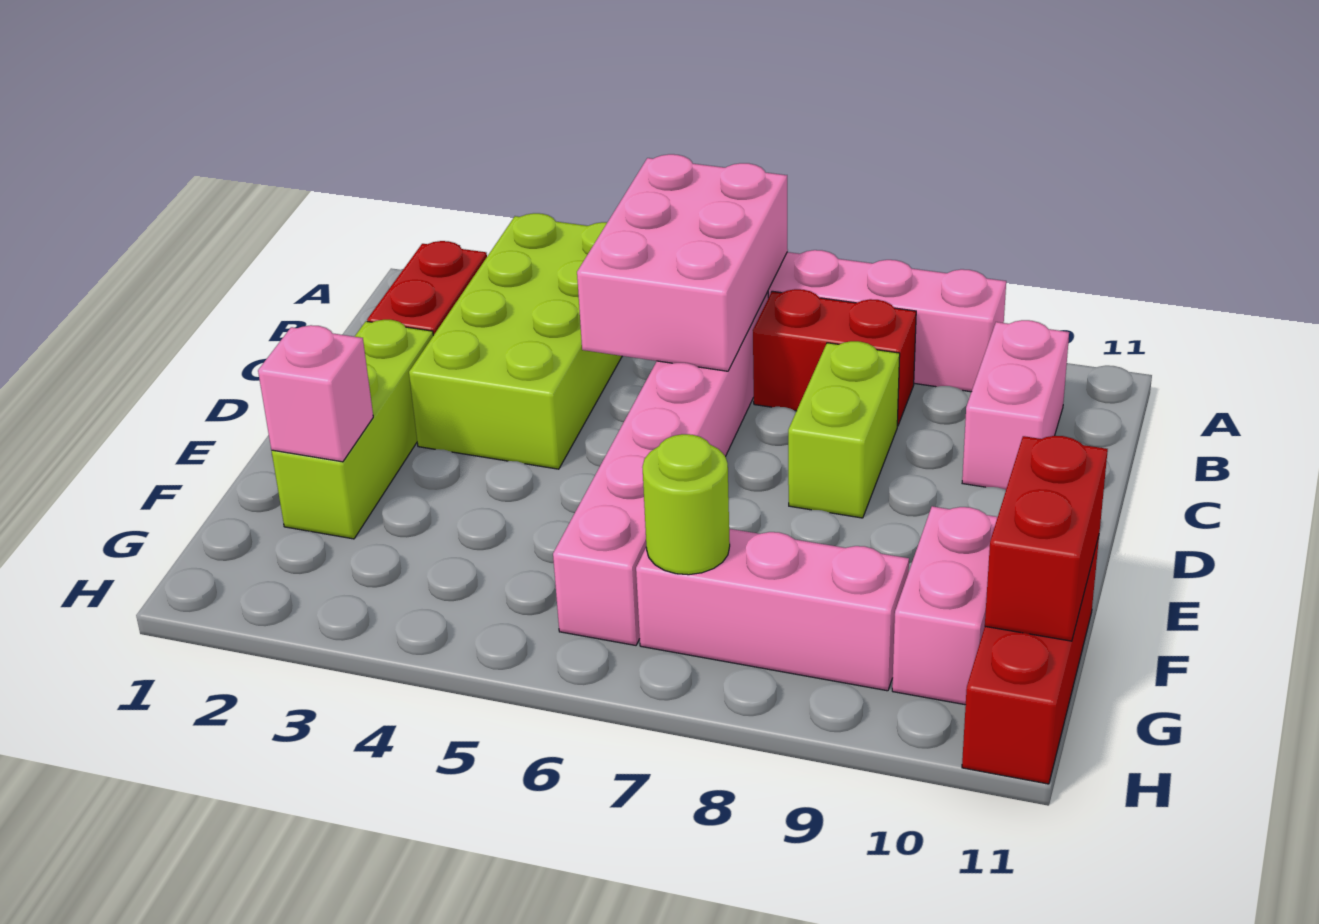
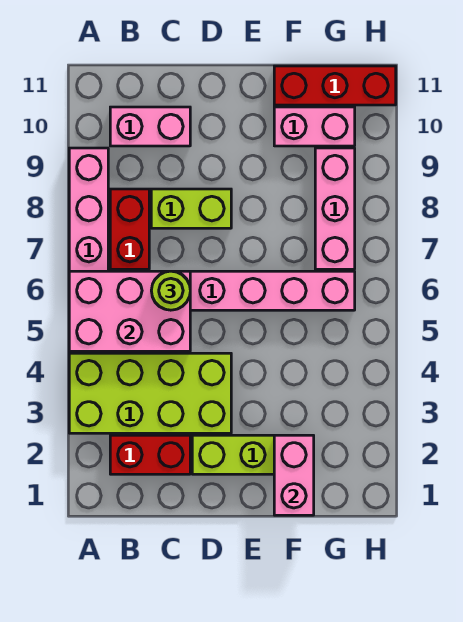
pink brick F2 level 2 -> pink brick F1:F2 level 2
red brick F11:G11 level 2 -> none
lime round brick G7 level 2 -> lime round brick C6 level 3

